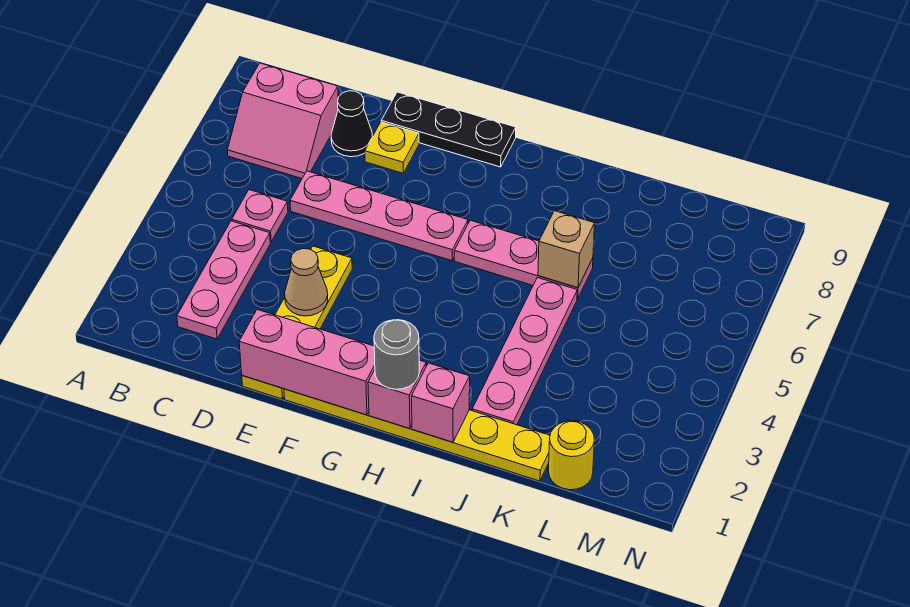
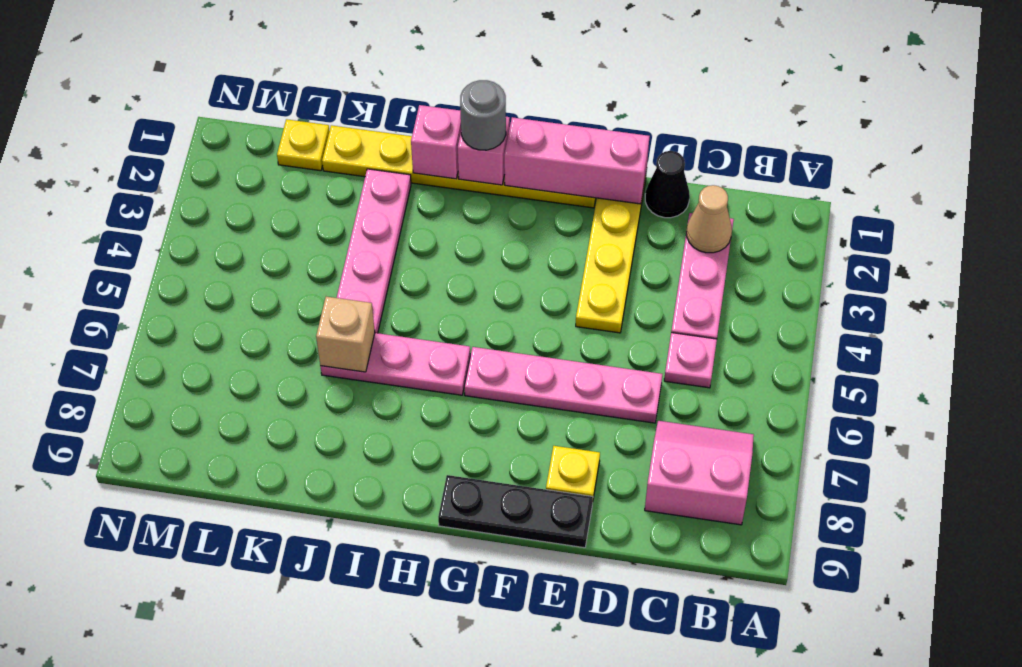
black cone D8 level 1 -> black cone D1 level 1
tan cone E3 level 2 -> tan cone C2 level 2
yellow round brick L1 level 1 -> yellow plate L1 level 1

